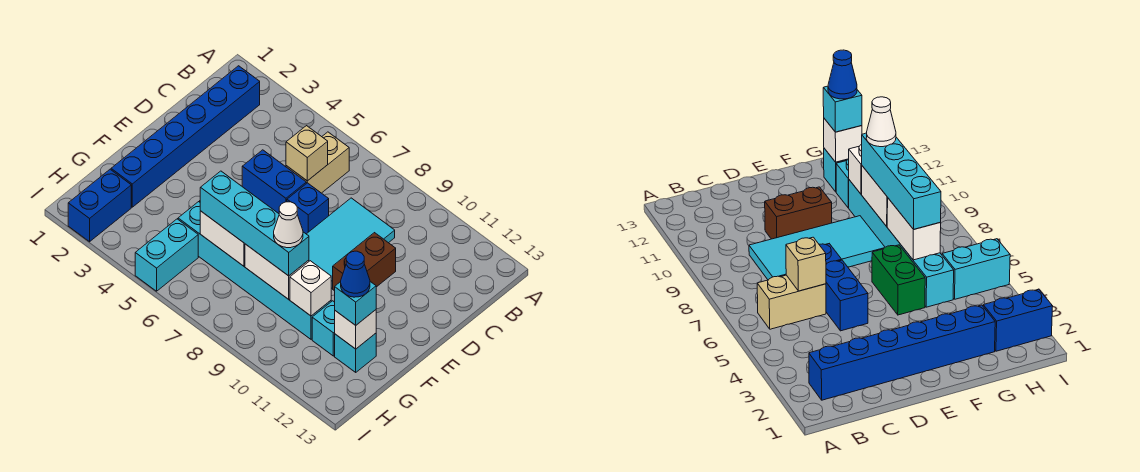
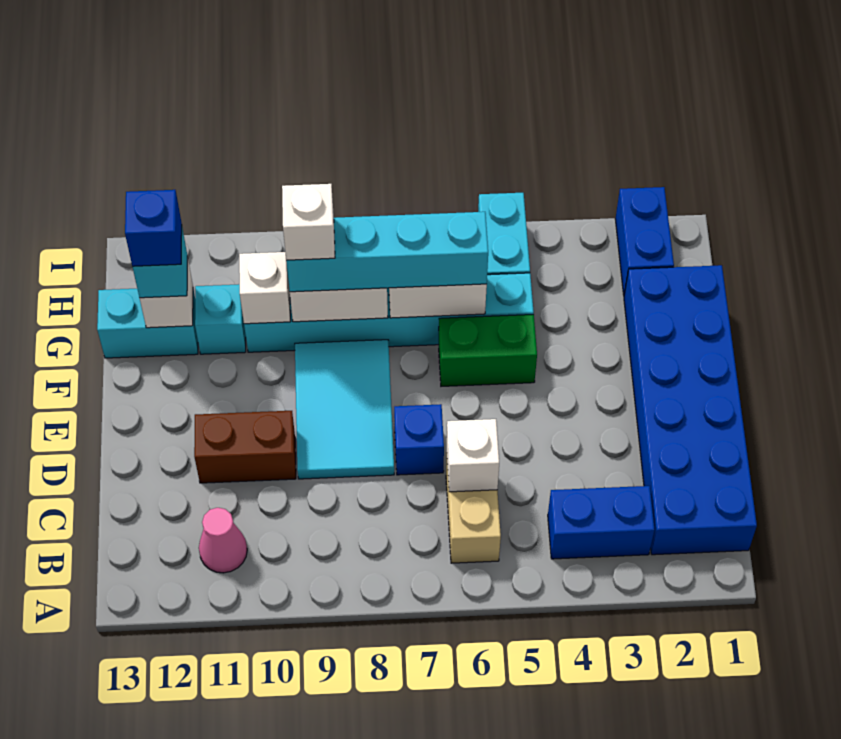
blue brick B2:G2 level 1 -> blue brick B1:G2 level 1
none -> pink cone B11 level 1
tan brick C6 level 2 -> white brick C6 level 2
cyan tile C8:F9 level 1 -> cyan tile D8:F9 level 1
blue brick D5:D6 level 1 -> blue brick B3:B4 level 1
brown brick D10:E10 level 1 -> brown brick D10:D11 level 1
white cone G9 level 4 -> white brick G9 level 4
cyan brick G12 level 1 -> cyan brick G12:G13 level 1
blue cone G12 level 4 -> blue brick G12 level 4

